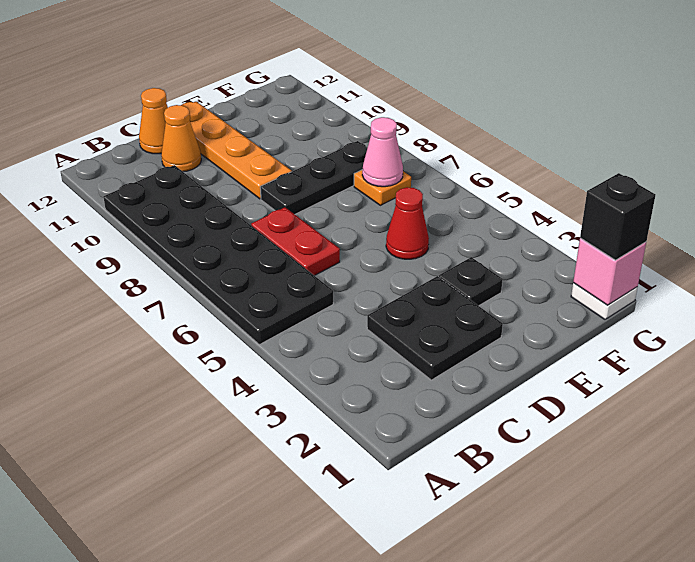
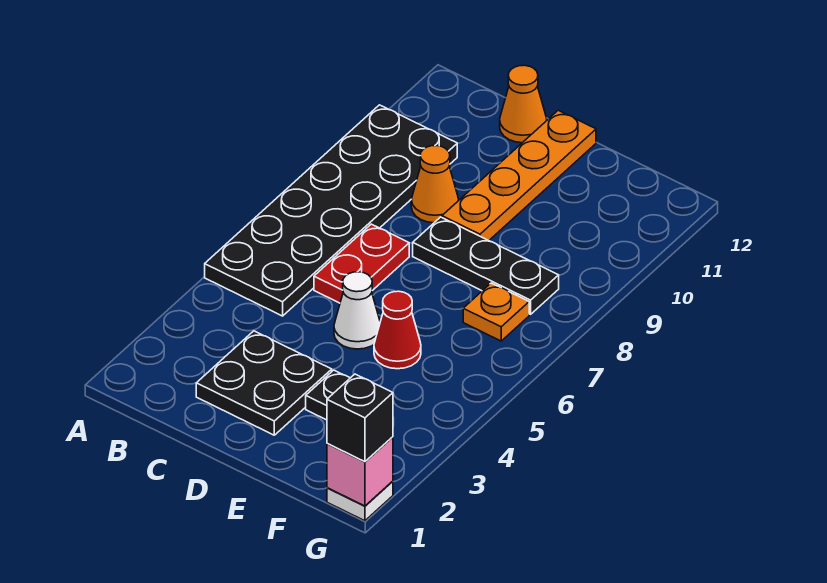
orange cone C11 level 1 -> orange cone C9 level 1
none -> white cone D5 level 1
pink cone F7 level 2 -> none

